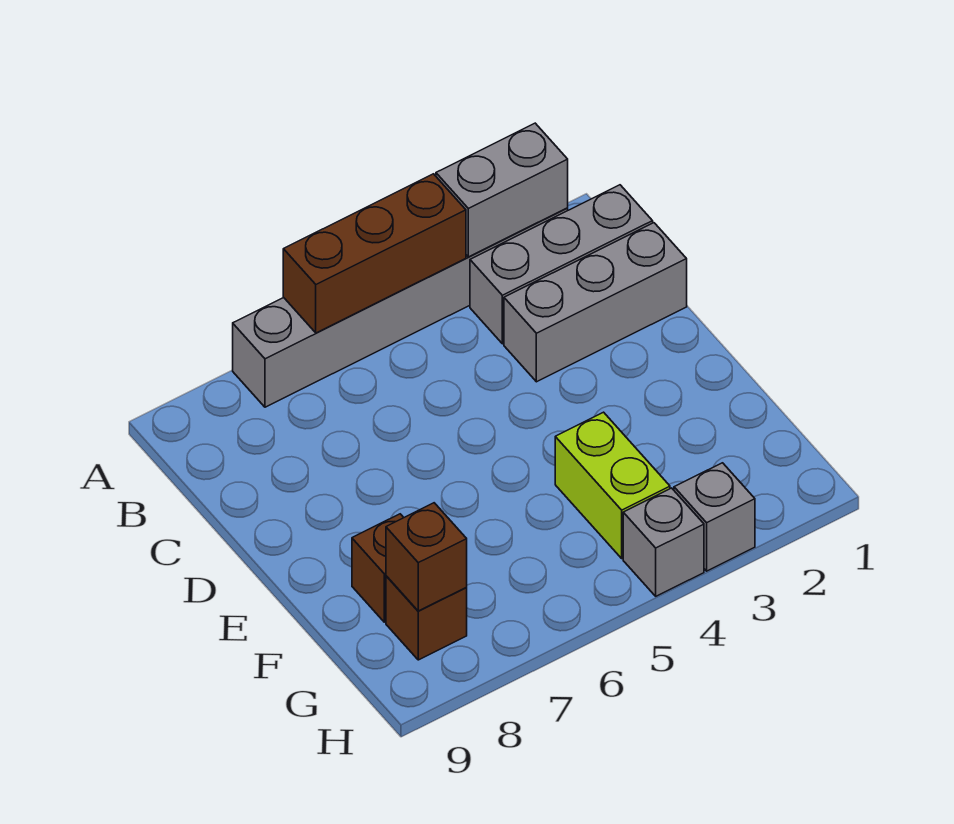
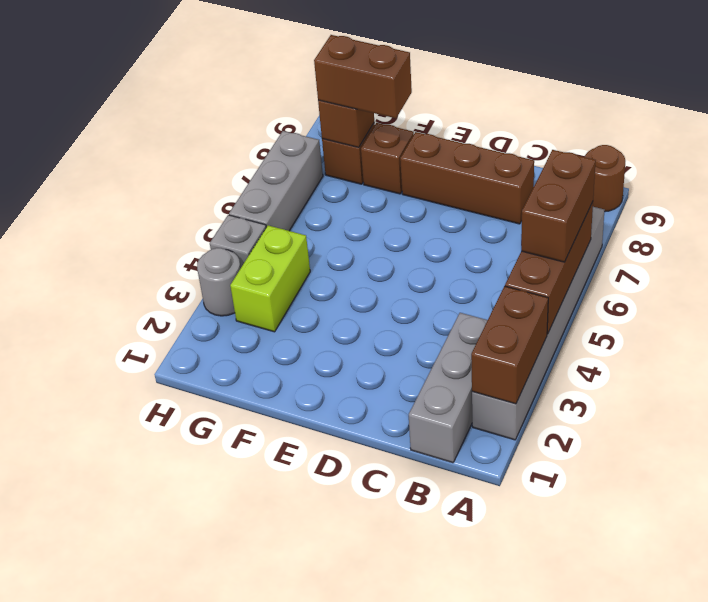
grey brick A2:A3 level 2 -> brown brick A2:A3 level 2
none -> brown brick A5:A6 level 3
none -> brown round brick A9 level 1
grey brick C1:C3 level 1 -> grey brick H5:H7 level 1
none -> brown brick C8:E8 level 1
lime brick F4:G4 level 1 -> lime brick G3:G4 level 1
none -> brown brick F8:G8 level 3
grey brick H3 level 1 -> grey round brick H3 level 1

